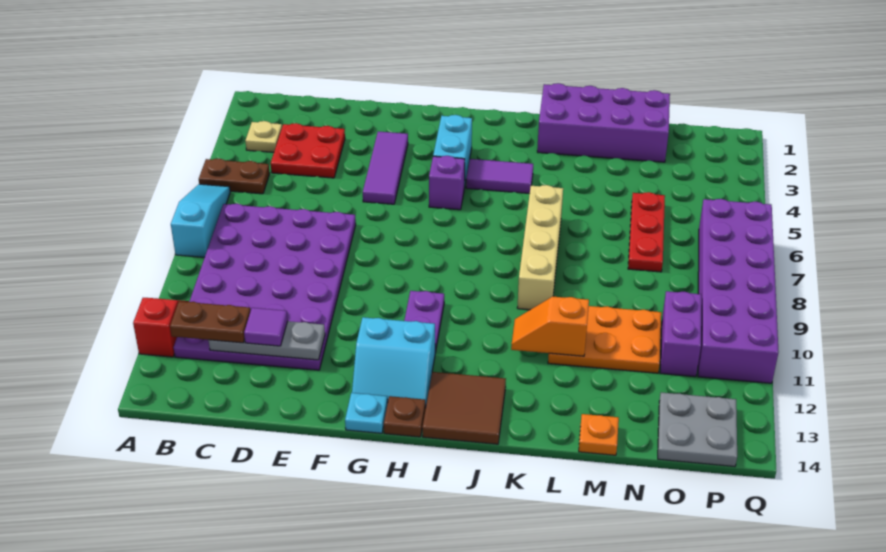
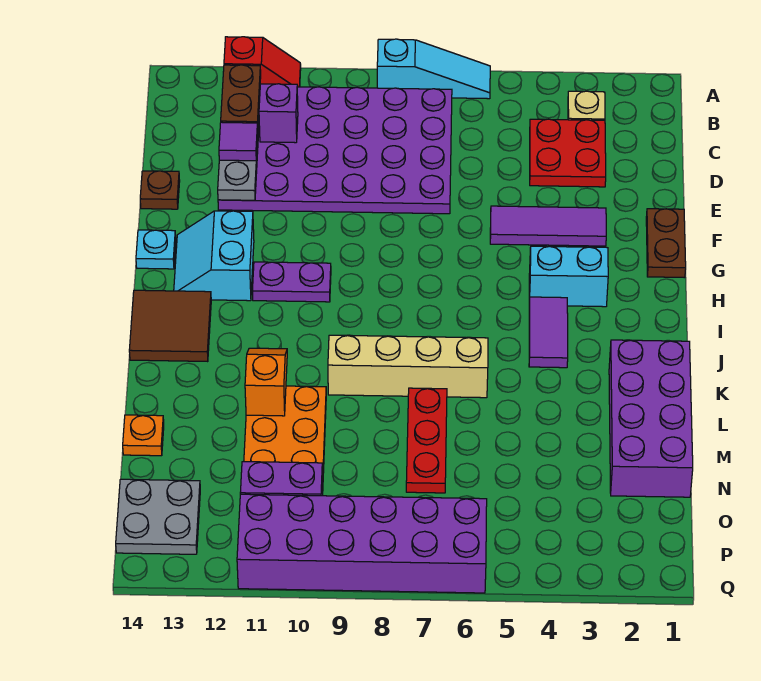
brown plate A5:B5 level 1 -> brown plate F1:G1 level 1
purple brick H5 level 1 -> purple brick C11 level 2
brown plate H14 level 1 -> brown plate E14 level 1
red plate N5:N7 level 1 -> red plate L7:N7 level 1

